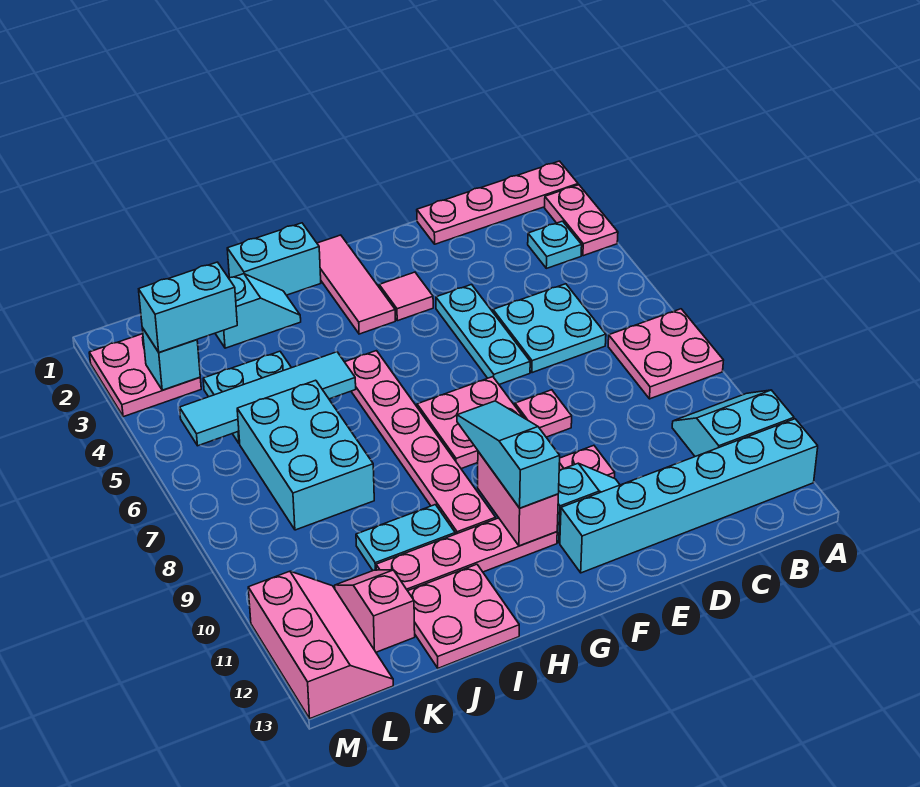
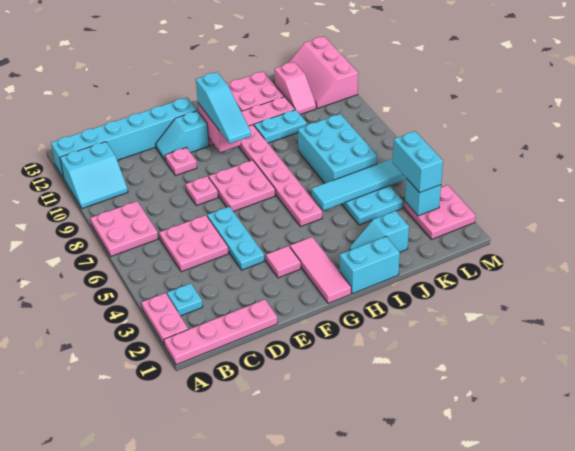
cyan plate C5:D6 level 1 -> pink plate C5:D6 level 1
cyan brick K3:L3 level 3 -> cyan brick L3:L4 level 3

